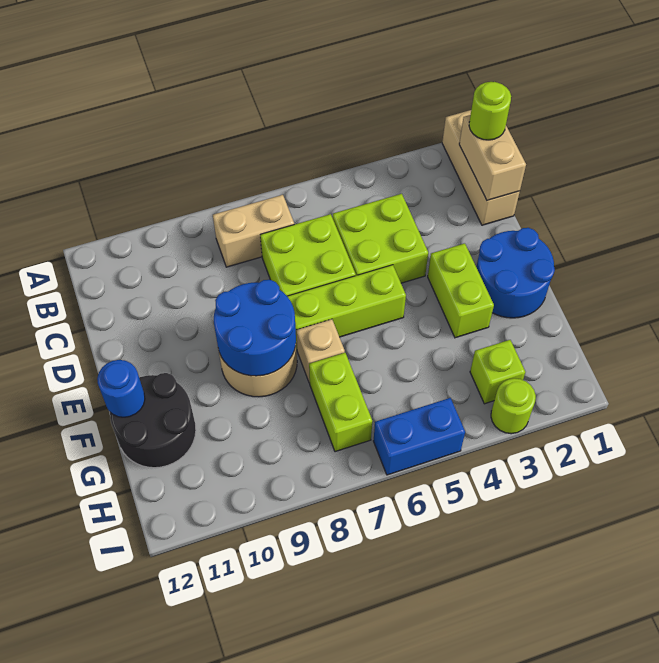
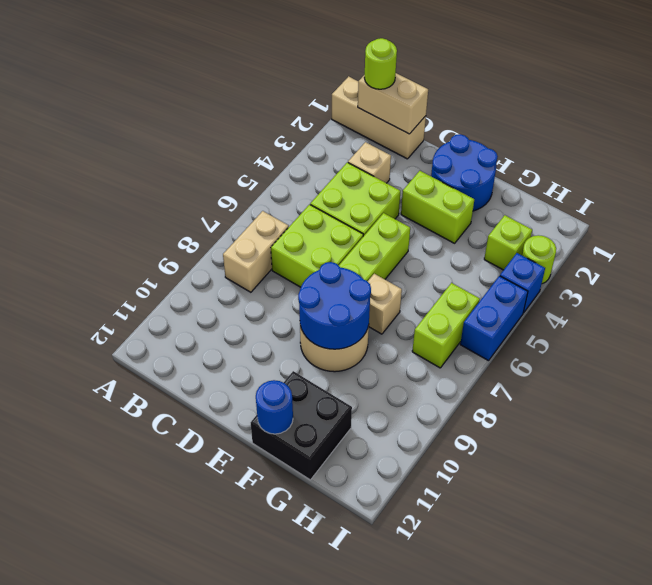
none -> tan brick C3 level 1
black round brick F11:G12 level 1 -> black brick F11:G12 level 1
lime brick G7:H7 level 1 -> lime brick H6:H7 level 1
none -> blue brick I4 level 1

